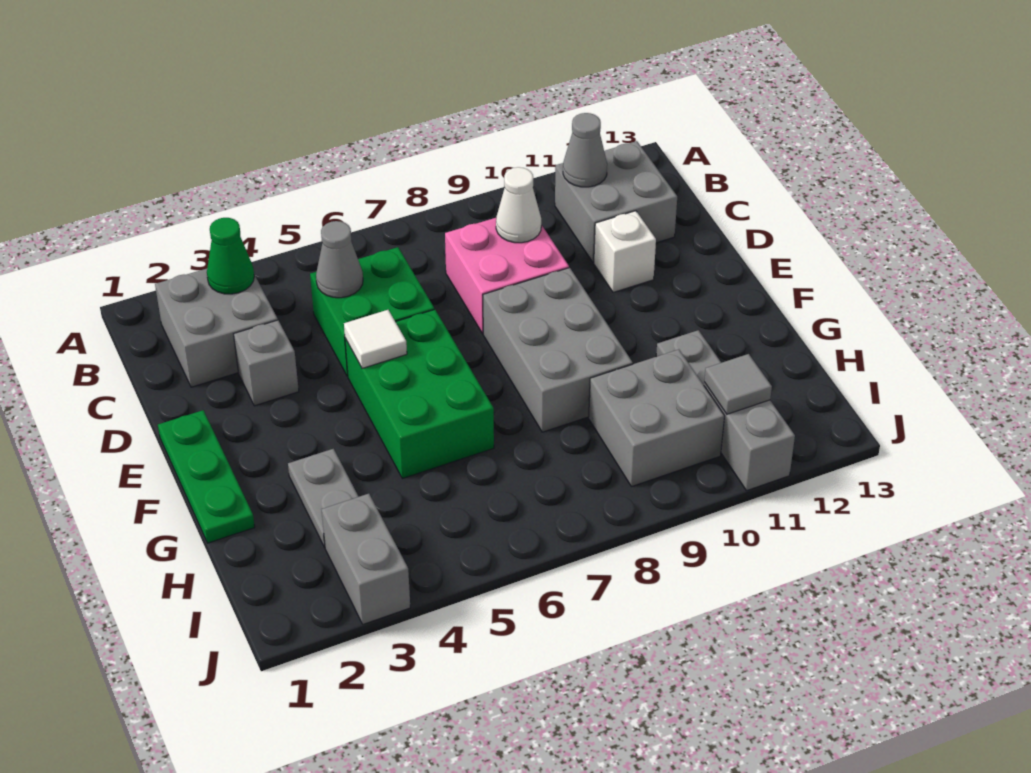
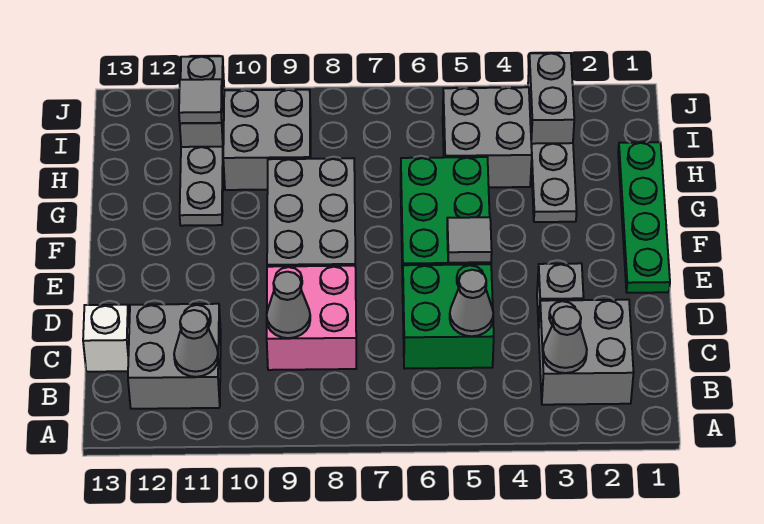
green cone B3 level 2 -> grey cone B3 level 2
white cone C9 level 2 -> grey cone C9 level 2
white brick D11 level 1 -> white brick C13 level 1
green plate E1:G1 level 1 -> green plate E1:H1 level 1
white tile E5 level 2 -> grey tile E5 level 2
none -> grey brick H4:I5 level 1

